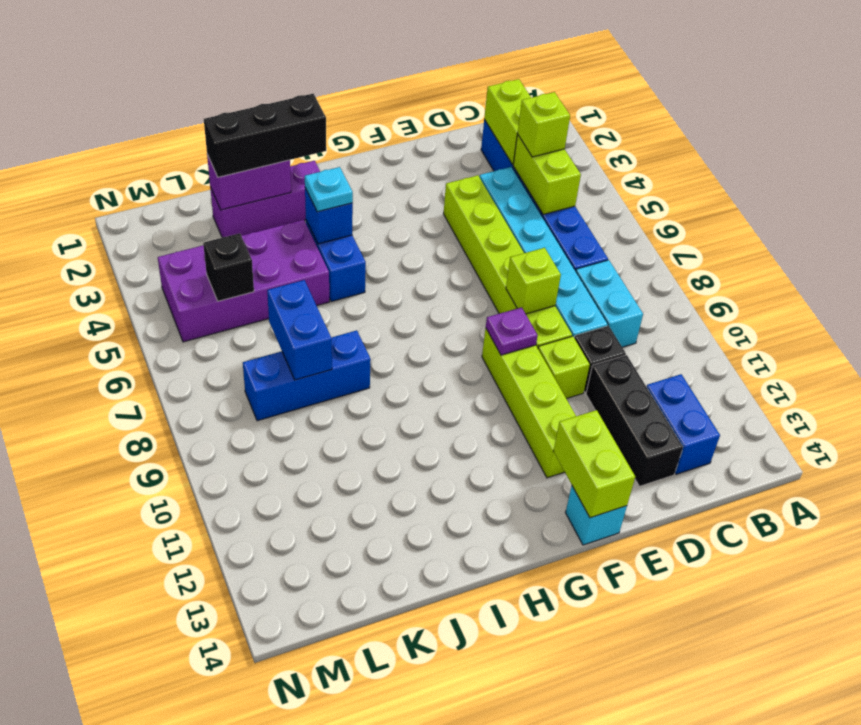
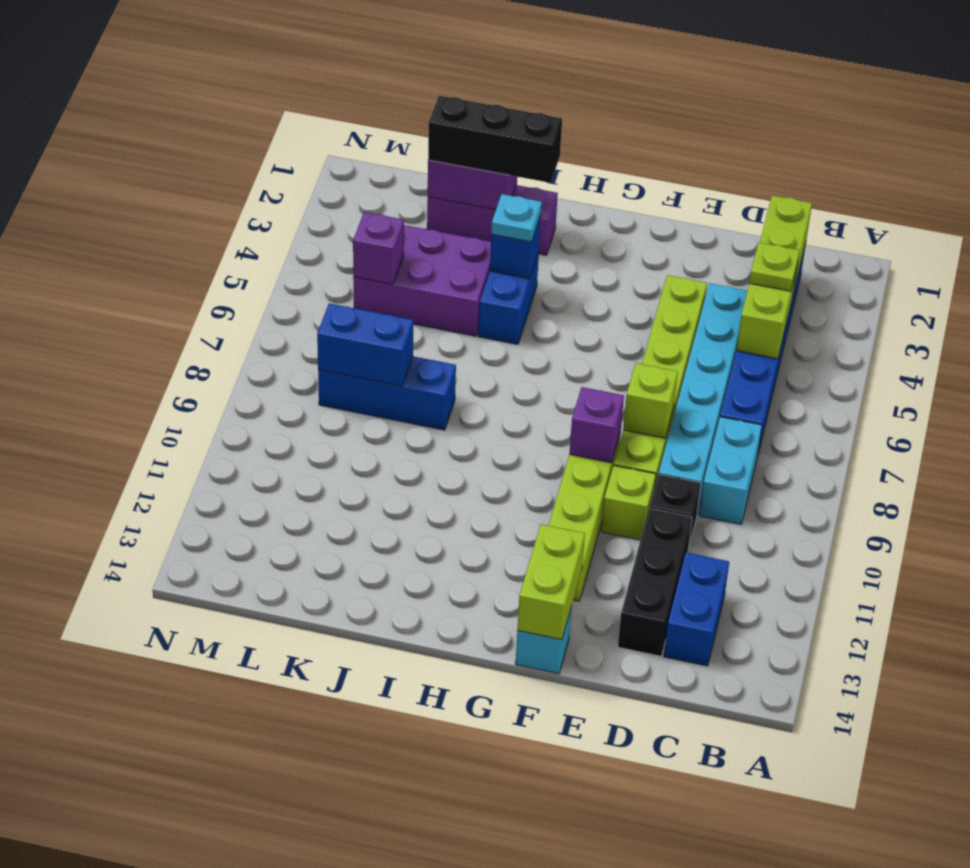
lime brick C4 level 3 -> lime plate C4 level 3
purple plate F9 level 2 -> purple brick F9 level 2
purple brick J4:M5 level 1 -> purple brick J4:L5 level 1
blue brick K7:K8 level 2 -> blue brick K8:L8 level 2
black brick L5 level 2 -> purple brick L5 level 2

